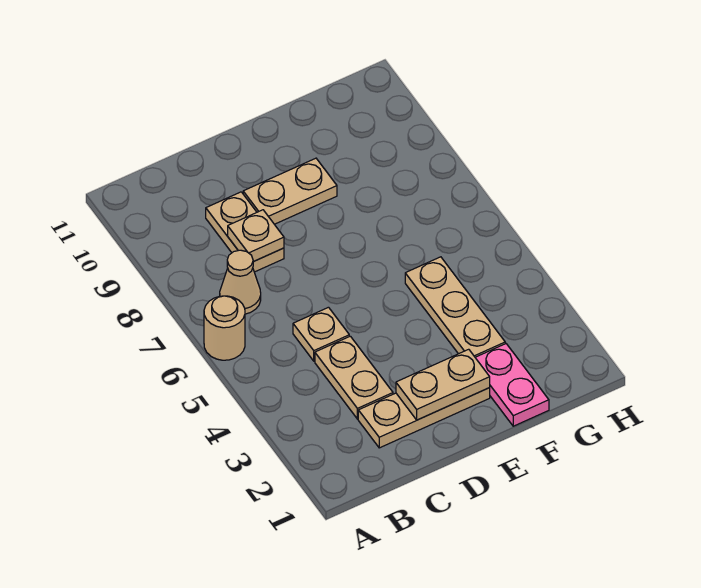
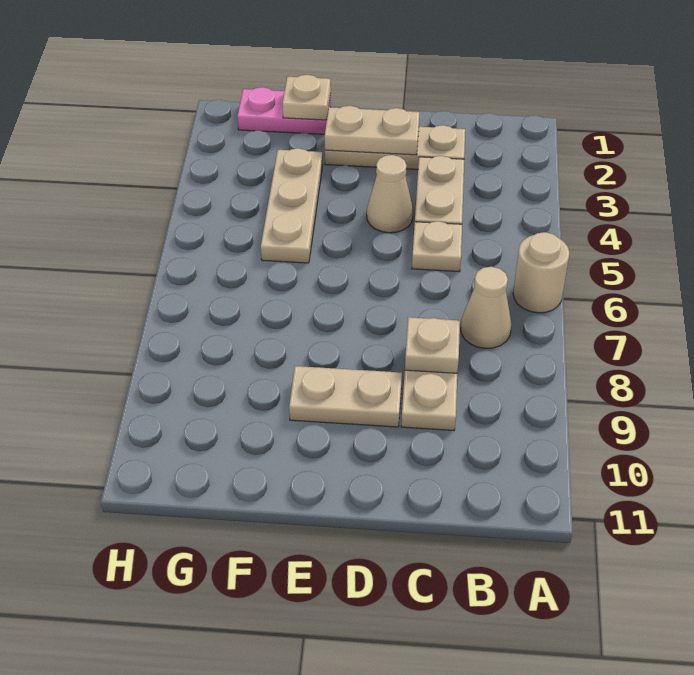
none -> tan cone D4 level 1
pink plate F1:F2 level 1 -> pink plate F1:G1 level 1
none -> tan plate F1 level 2

